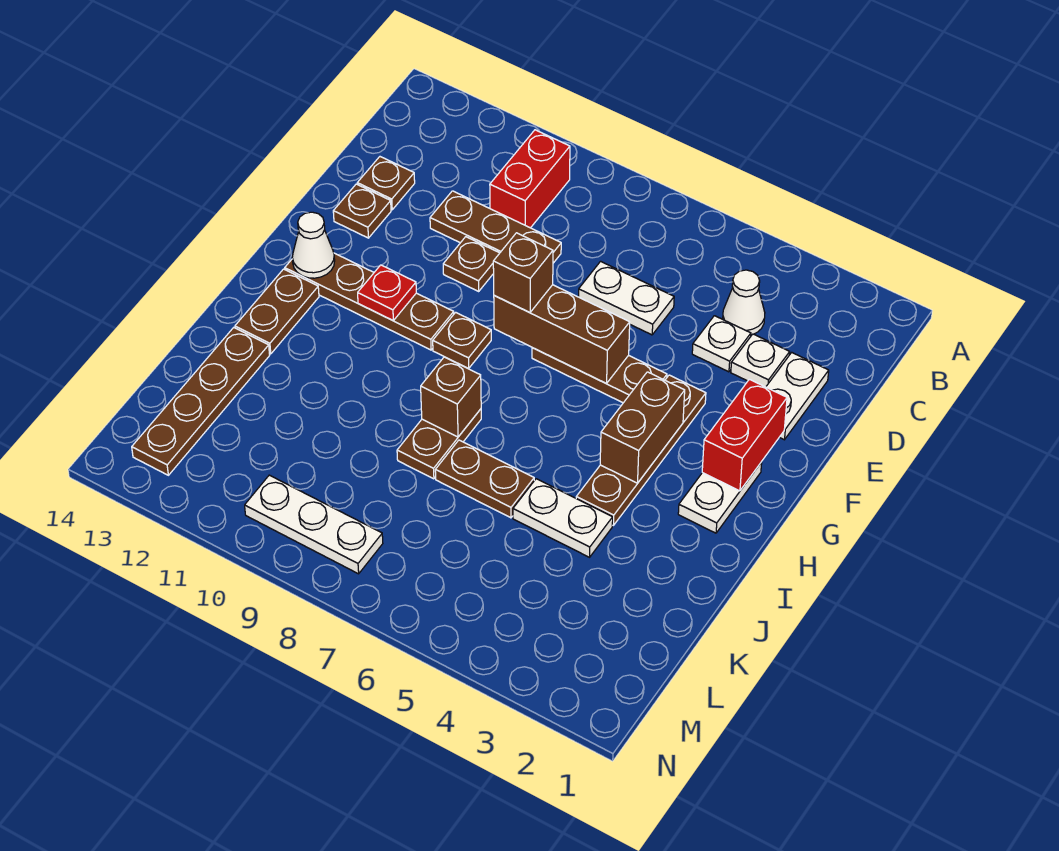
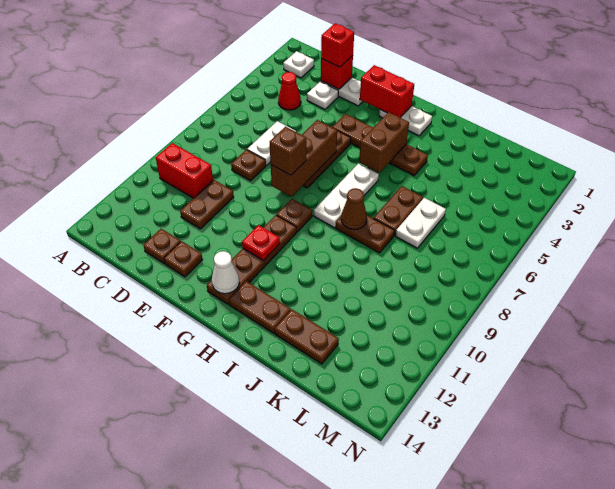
white cone C4 level 1 -> red cone C4 level 1
none -> red brick D2 level 2
none -> red brick D2 level 3
white plate D4 level 1 -> white plate B2 level 1
brown plate D9:D11 level 1 -> brown plate D10:D11 level 1
brown plate E10 level 1 -> brown plate D8 level 1
brown brick G4:H4 level 2 -> brown brick H4:H5 level 2
brown brick I8 level 2 -> brown cone I8 level 2
white plate J4:J5 level 1 -> white plate K6:K7 level 1
brown plate J13:M13 level 1 -> brown plate J13:K13 level 1
white plate M8:M10 level 1 -> white plate H6:H8 level 1

